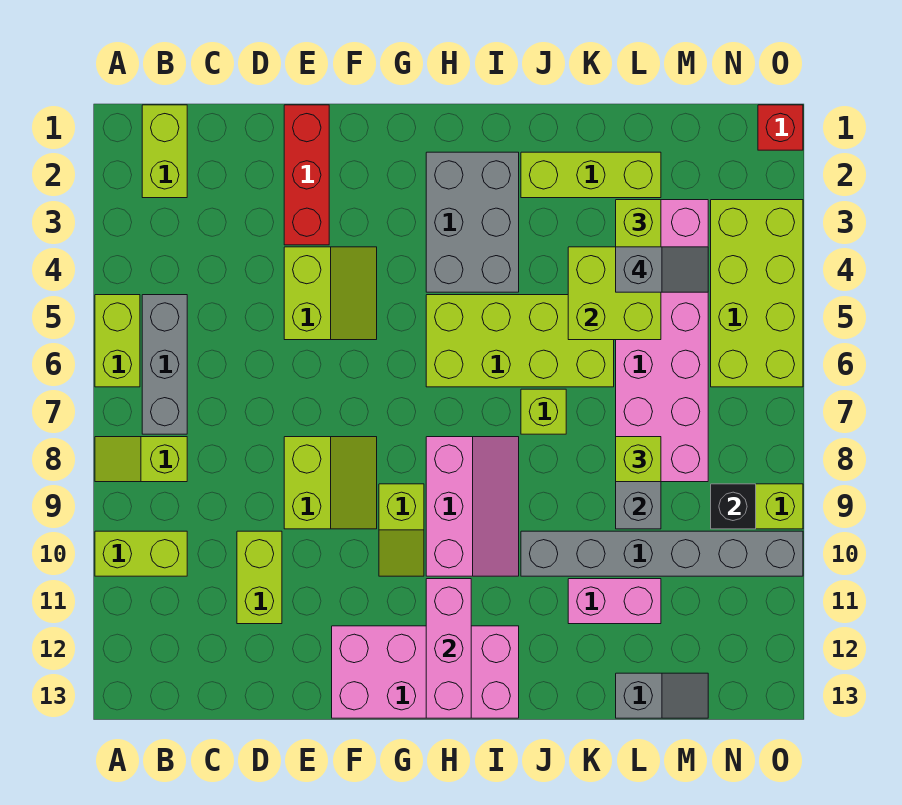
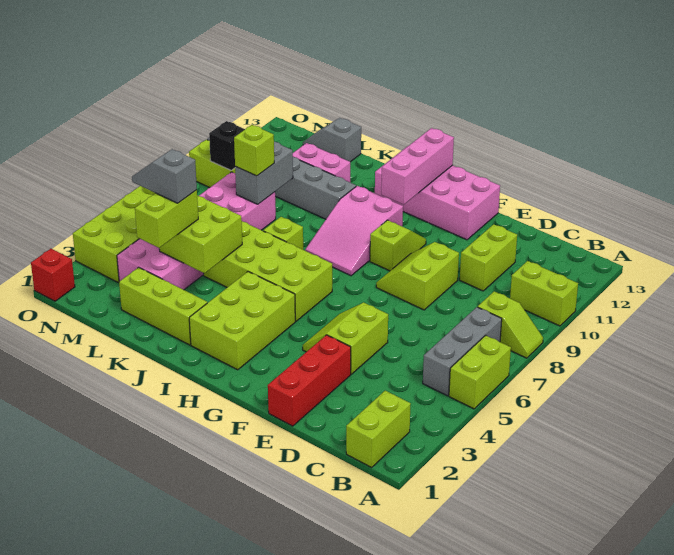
grey brick H2:I4 level 1 -> lime brick H2:I4 level 1
pink slope H8:I10 level 1 top H -> pink slope H8:I10 level 1 top 10

